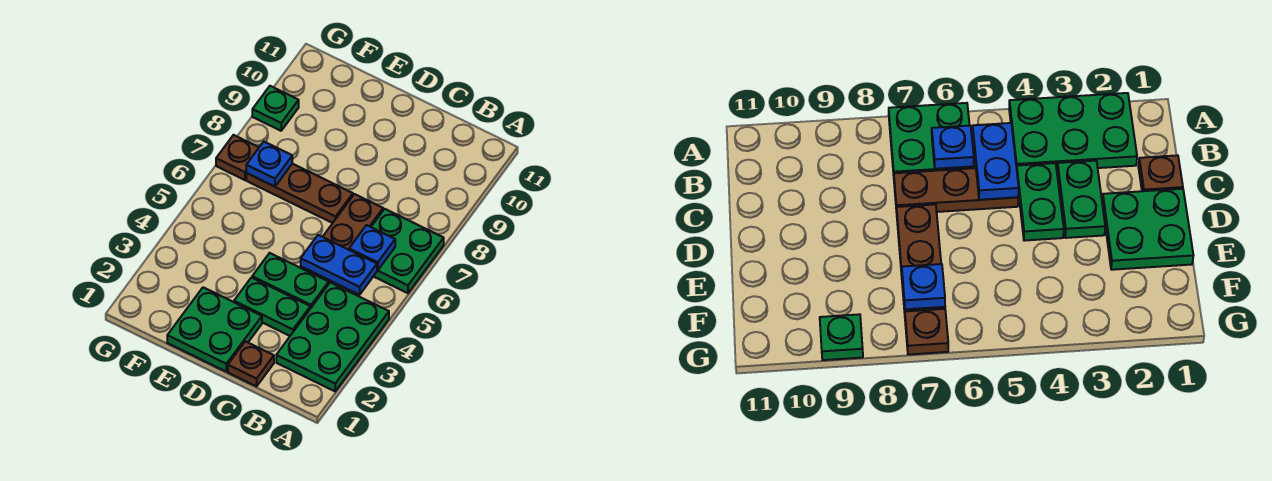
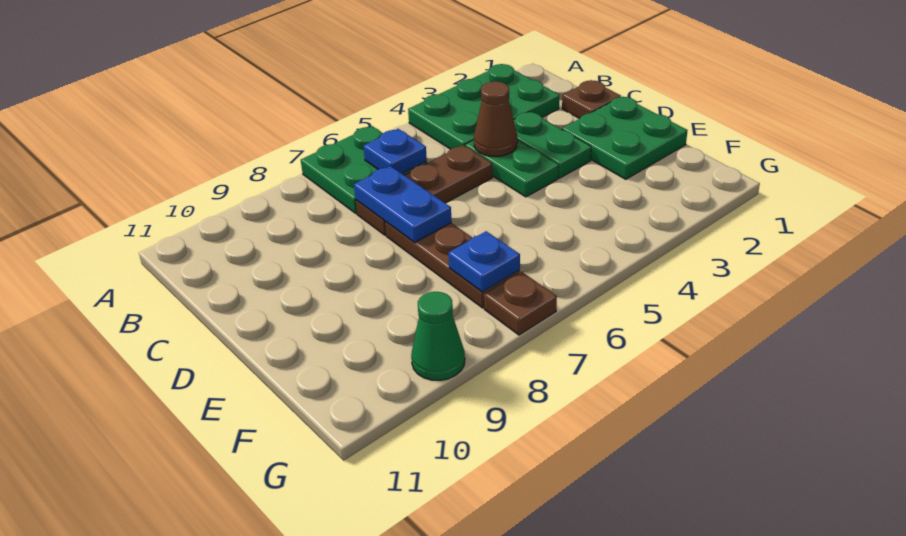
blue plate B5:C5 level 2 -> blue plate C7:D7 level 2
none -> brown cone C4 level 2
green plate G9 level 1 -> green cone G9 level 1

